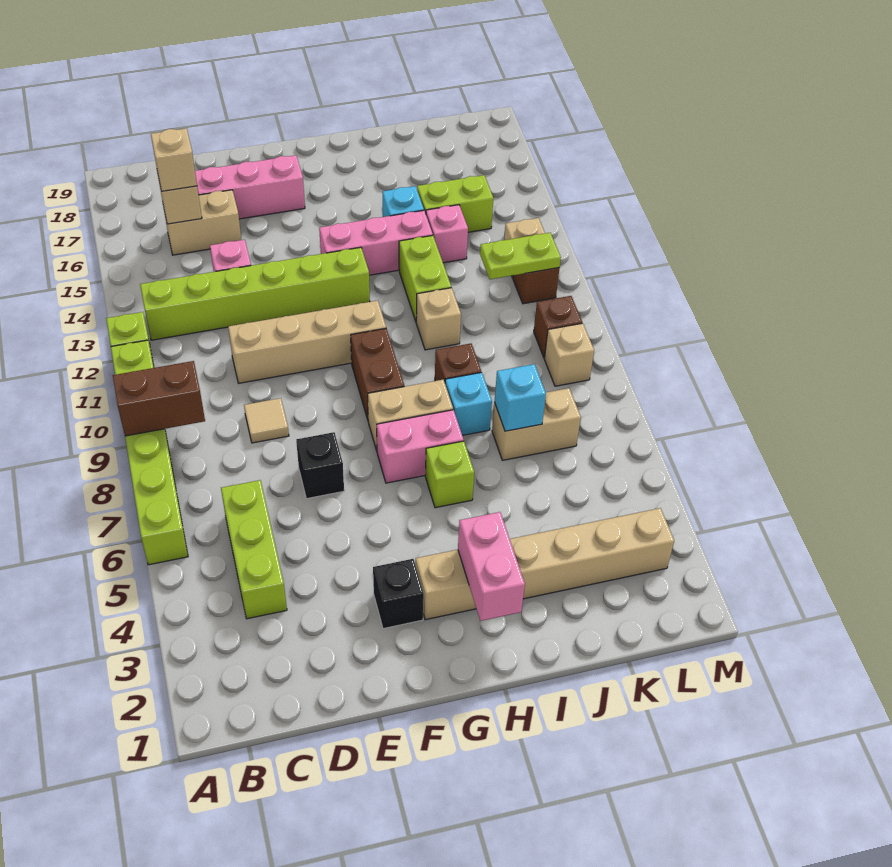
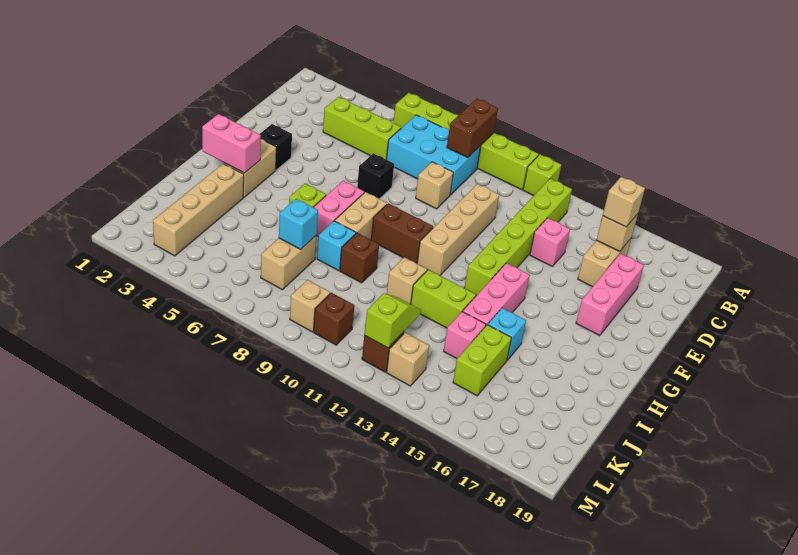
none -> cyan brick B7:C9 level 1
tan tile D9 level 1 -> tan brick D9 level 1
lime plate K12:L12 level 2 -> lime slope K12:L12 level 2 top L

